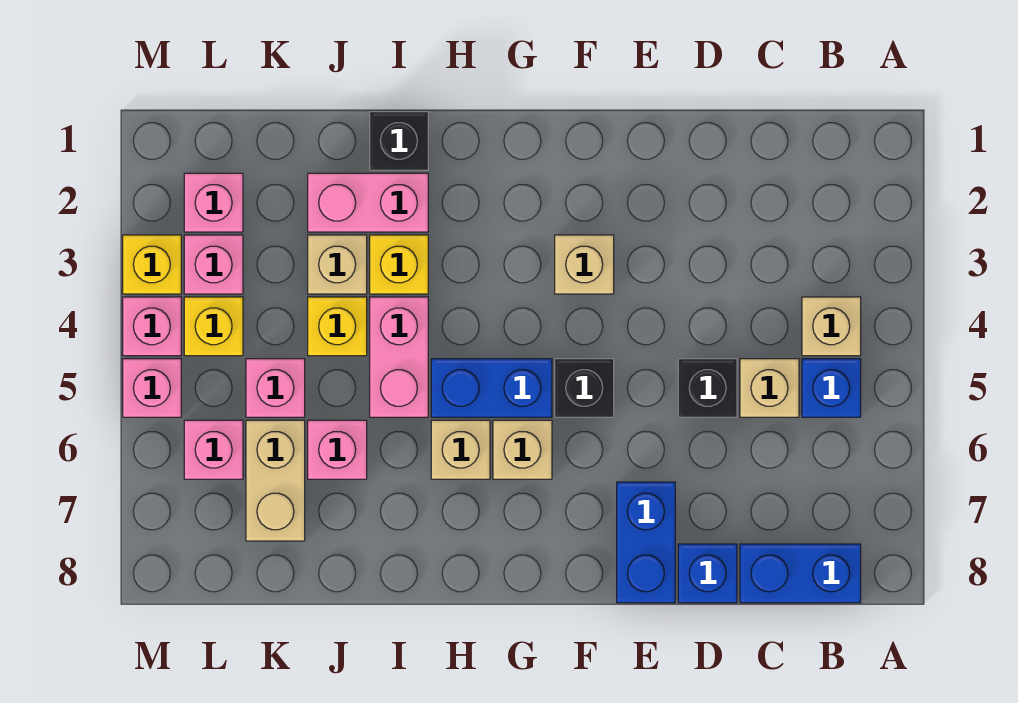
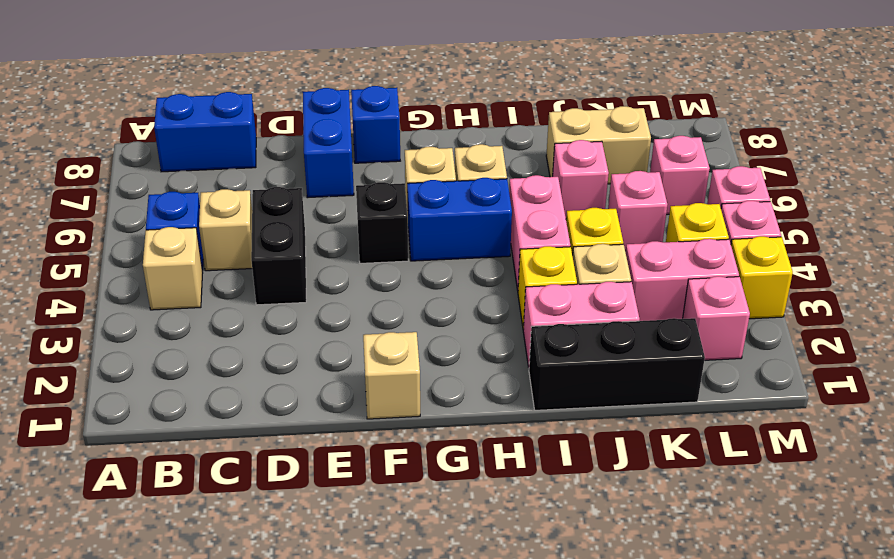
black brick D5 level 1 -> black brick D4:D5 level 1
blue brick D8 level 1 -> blue brick F8 level 1
tan brick F3 level 1 -> tan brick F1 level 1
black brick I1 level 1 -> black brick I1:K1 level 1
tan brick K6:K7 level 1 -> tan brick J7:K7 level 1
pink brick L3 level 1 -> pink brick K3:L3 level 1

